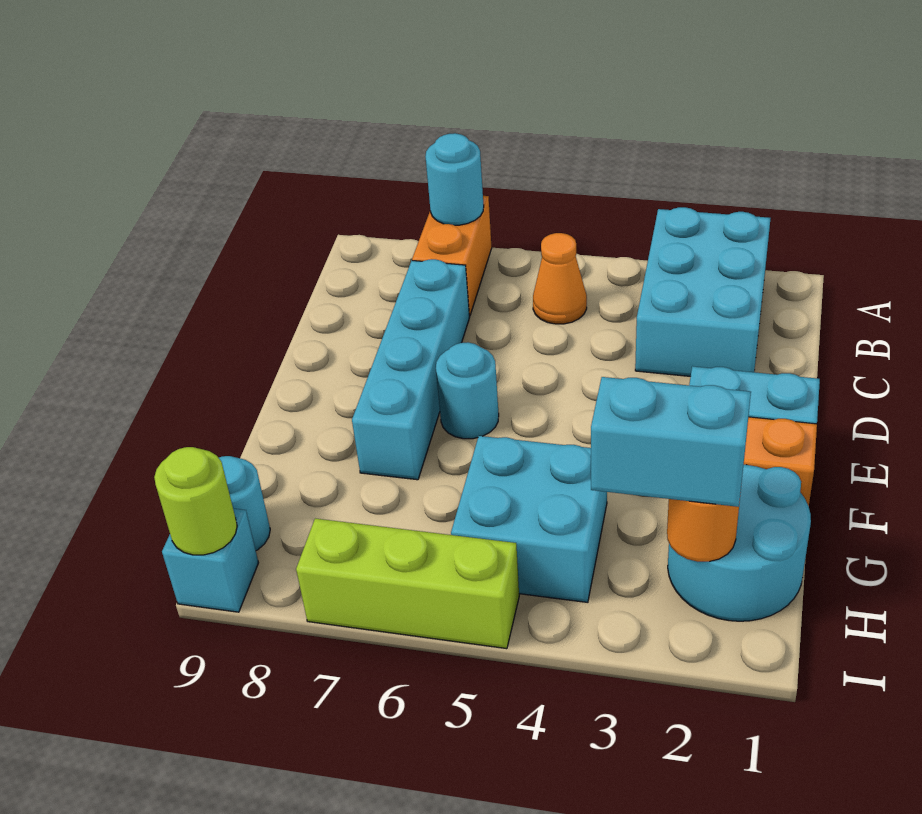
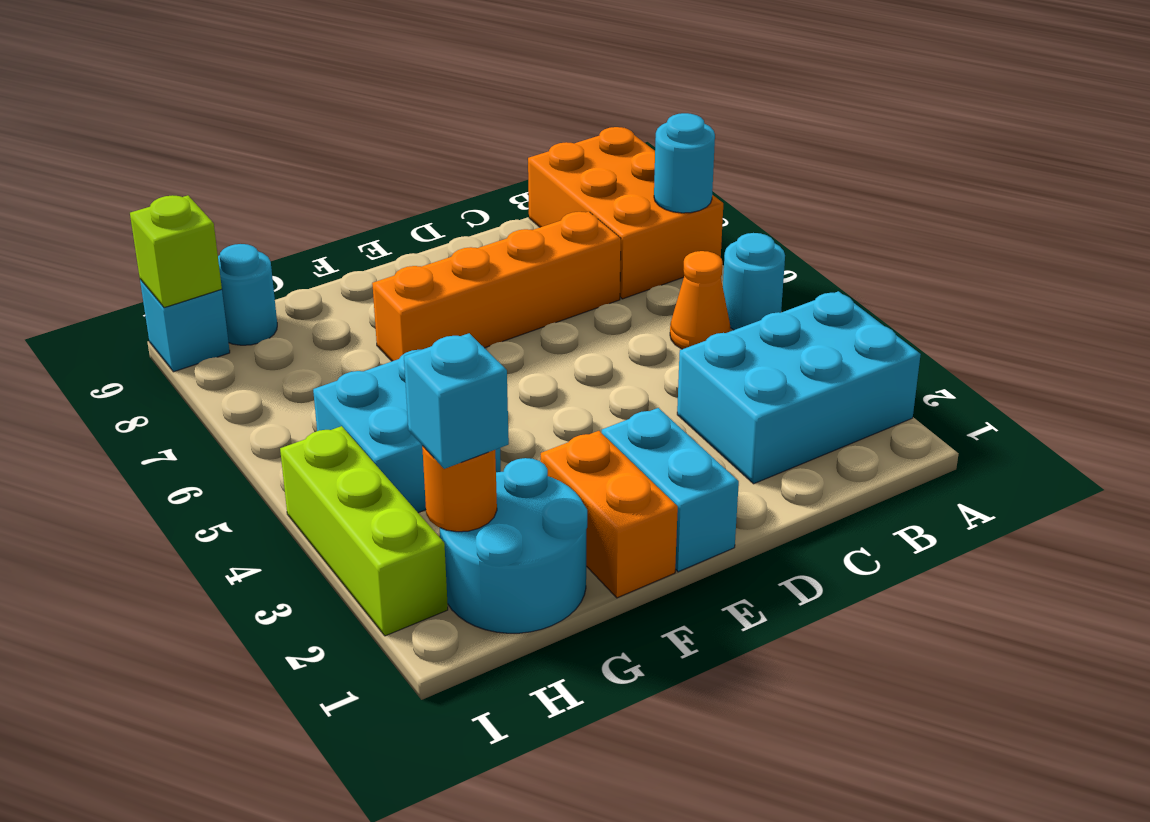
orange brick A7:B7 level 1 -> orange brick A7:B9 level 1
cyan brick C7:F7 level 1 -> orange brick C7:F7 level 1
cyan round brick E6 level 1 -> cyan round brick A5 level 1
cyan brick H2:H3 level 3 -> cyan brick H2 level 3
lime brick I5:I7 level 1 -> lime brick I2:I4 level 1
lime round brick I9 level 2 -> lime brick I9 level 2

